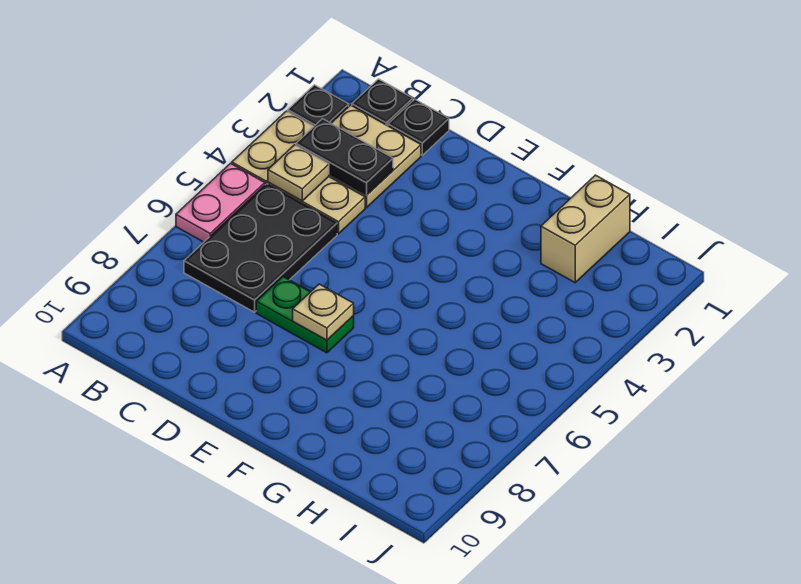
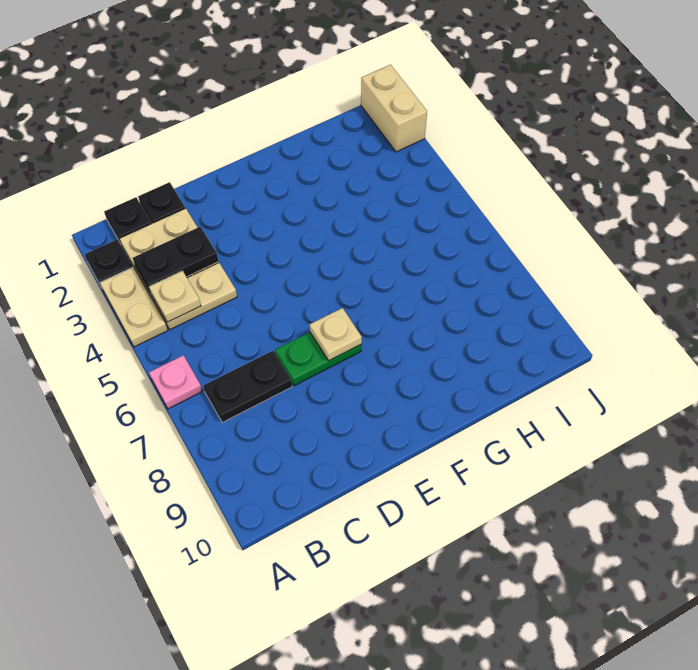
pink plate A5:A6 level 1 -> pink plate A6 level 1
black plate B5:C7 level 1 -> black plate B7:C7 level 1
tan brick H1:H2 level 1 -> tan brick J1:J2 level 1

